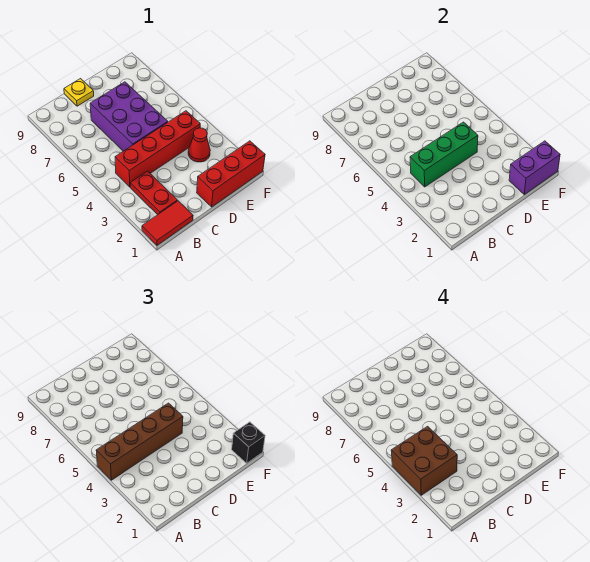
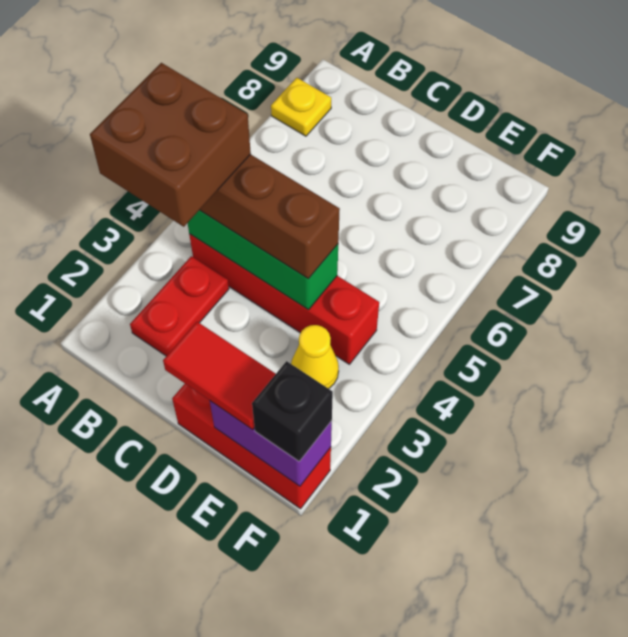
red tile A1:B1 level 1 -> red tile D1:E1 level 3
purple brick C5:D7 level 1 -> none
yellow plate C9 level 1 -> yellow plate A8 level 1
red cone E3 level 1 -> yellow cone E3 level 1

